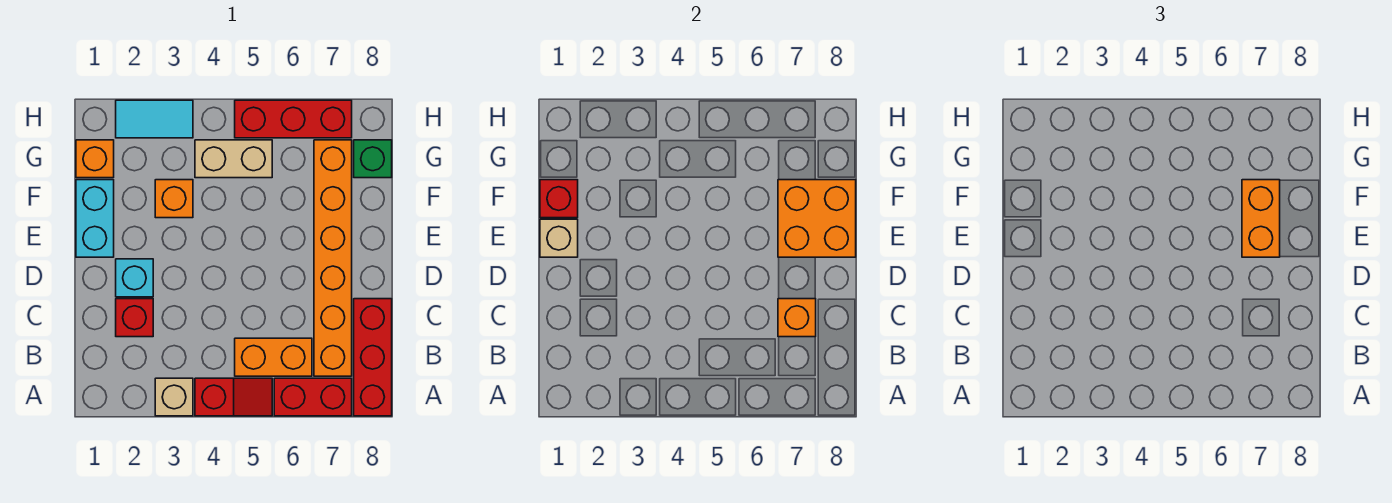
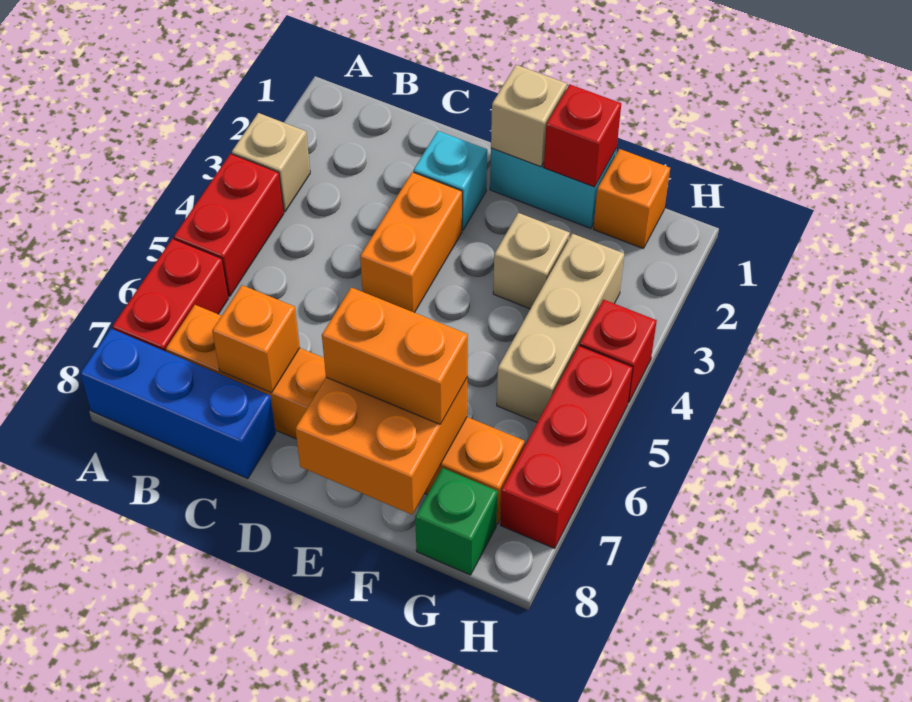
red slope A4:A5 level 1 top 4 -> red brick A4:A5 level 1
red brick A8:C8 level 1 -> blue brick A8:C8 level 1
orange brick B5:B6 level 1 -> orange brick D3:D4 level 1
red brick C2 level 1 -> red brick H4 level 1
orange brick F3 level 1 -> tan brick F3 level 1
tan brick G4:G5 level 1 -> tan brick G3:G5 level 1
cyan tile H2:H3 level 1 -> none

